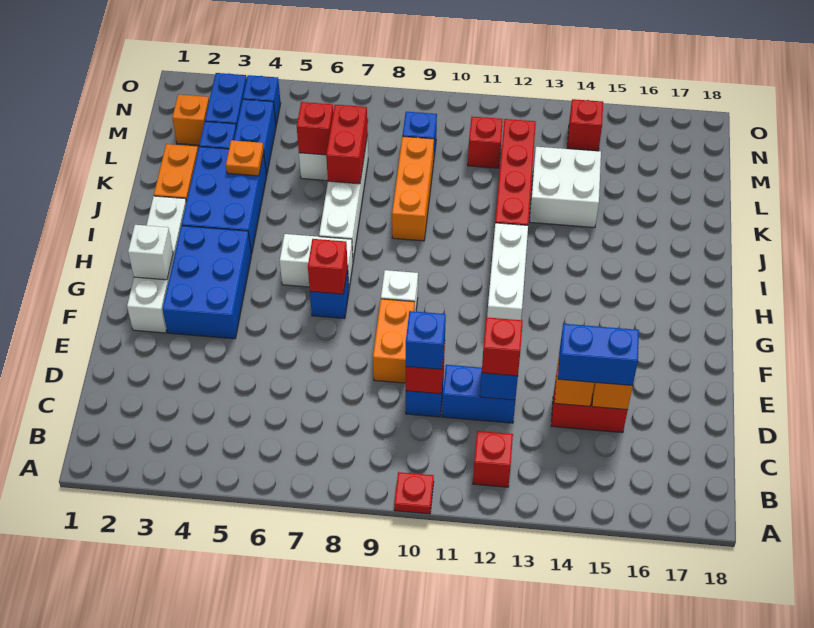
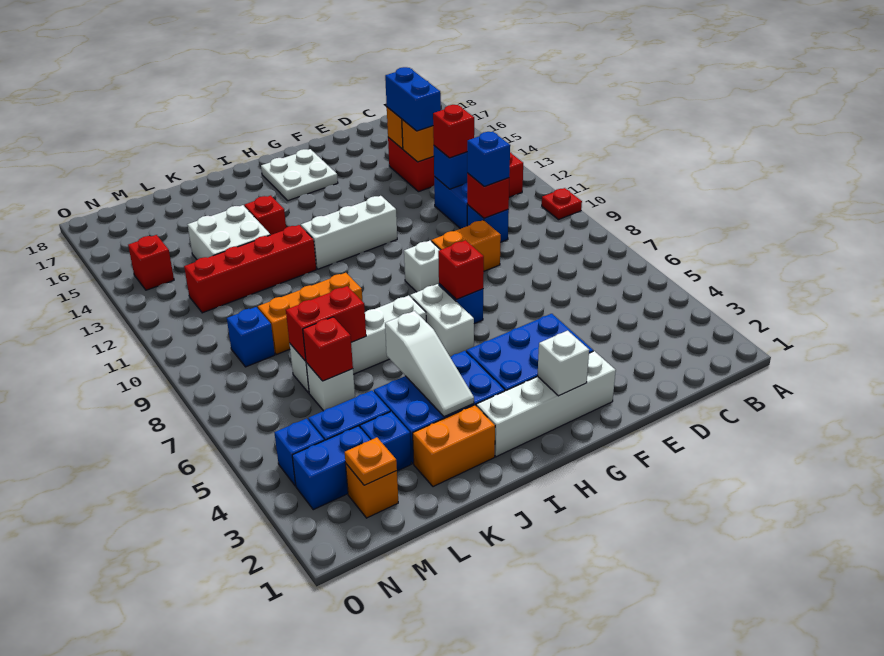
none -> white plate G16:H17 level 1
none -> white slope J3:J5 level 2 top 5
orange plate K4 level 2 -> orange plate M2 level 2
red brick M11 level 1 -> red brick J14 level 1

